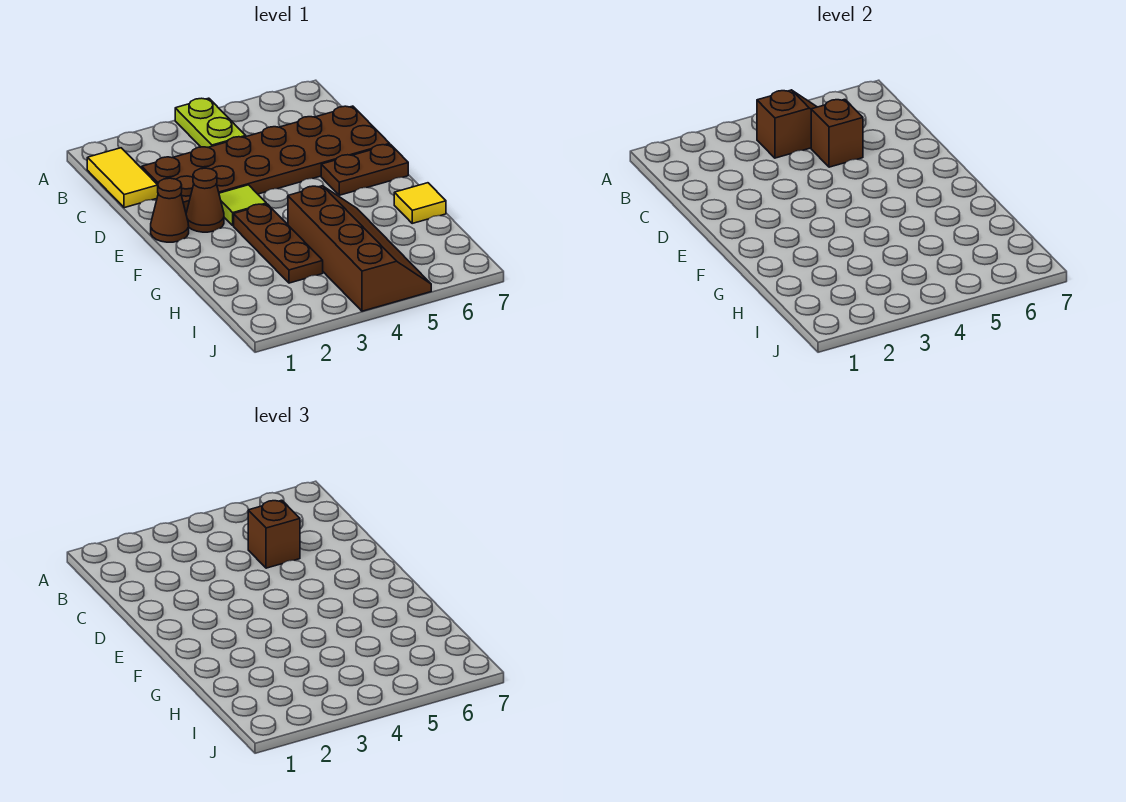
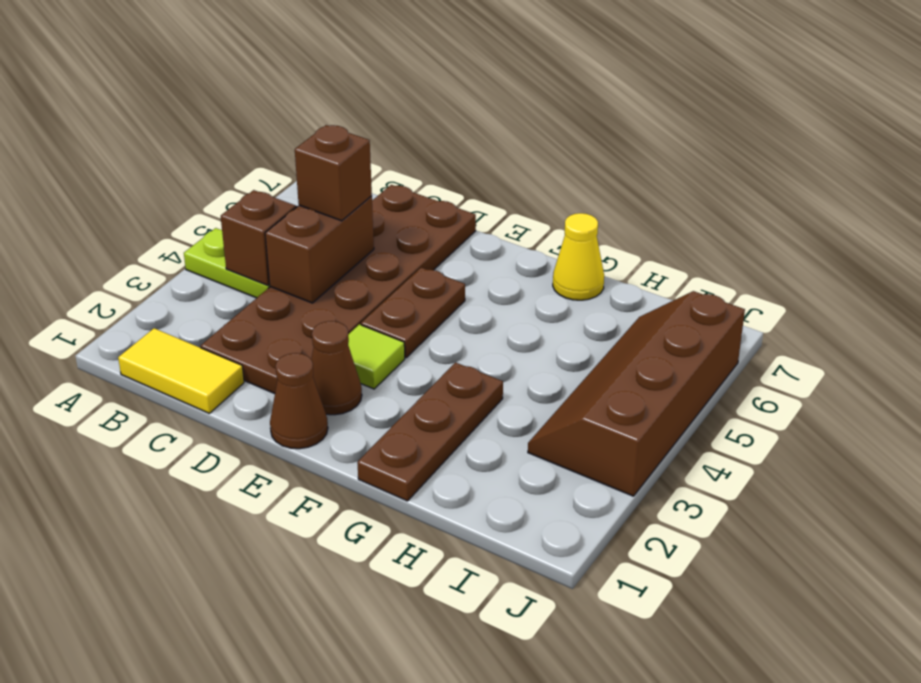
brown brick C5 level 2 -> brown brick C4:C5 level 2
brown plate E6:E7 level 1 -> brown plate E4:E5 level 1
brown plate F3:H3 level 1 -> brown plate G1:G3 level 1
brown slope G4:J5 level 1 top 4 -> brown slope I3:J6 level 1 top J
yellow tile G7 level 1 -> yellow cone G7 level 1

